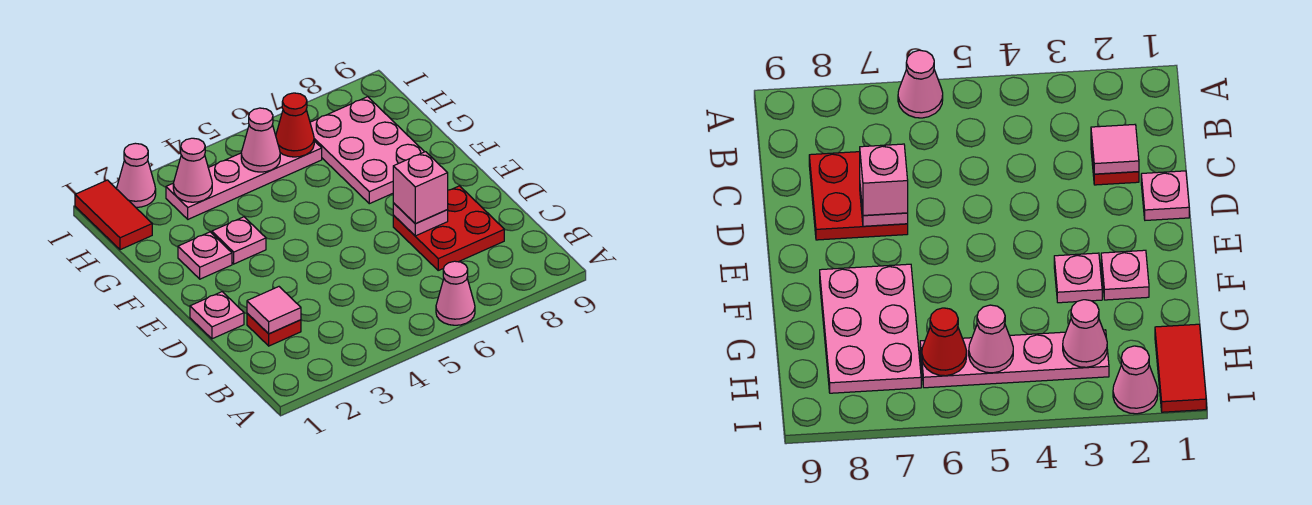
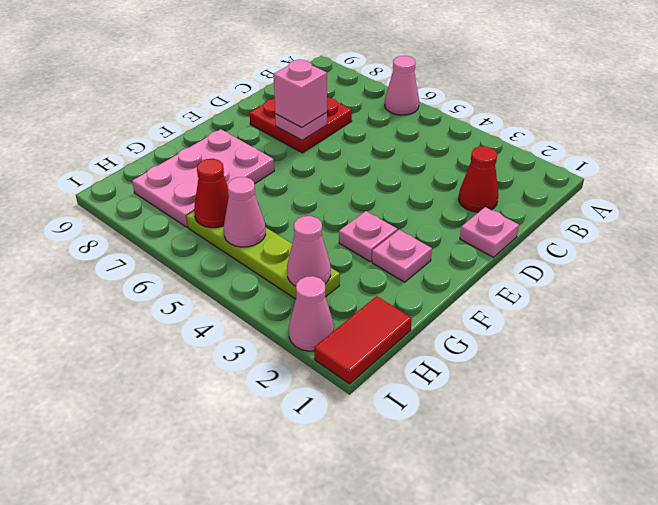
red plate C2 level 1 -> red cone C2 level 1
pink tile C2 level 2 -> none
pink plate H3:H6 level 1 -> lime plate H3:H6 level 1

